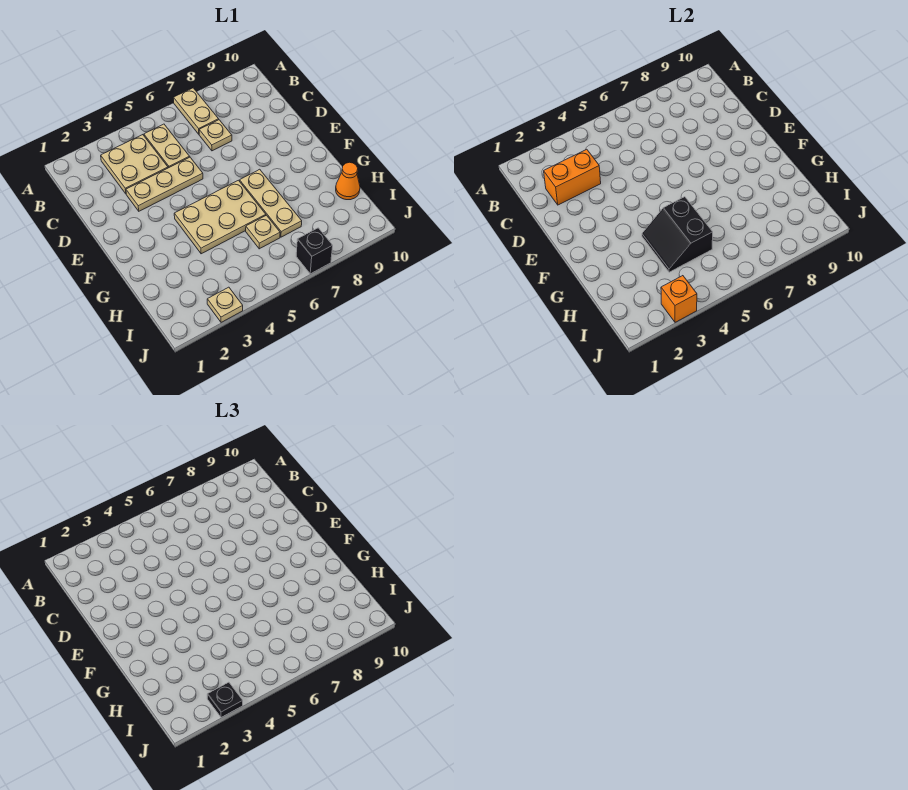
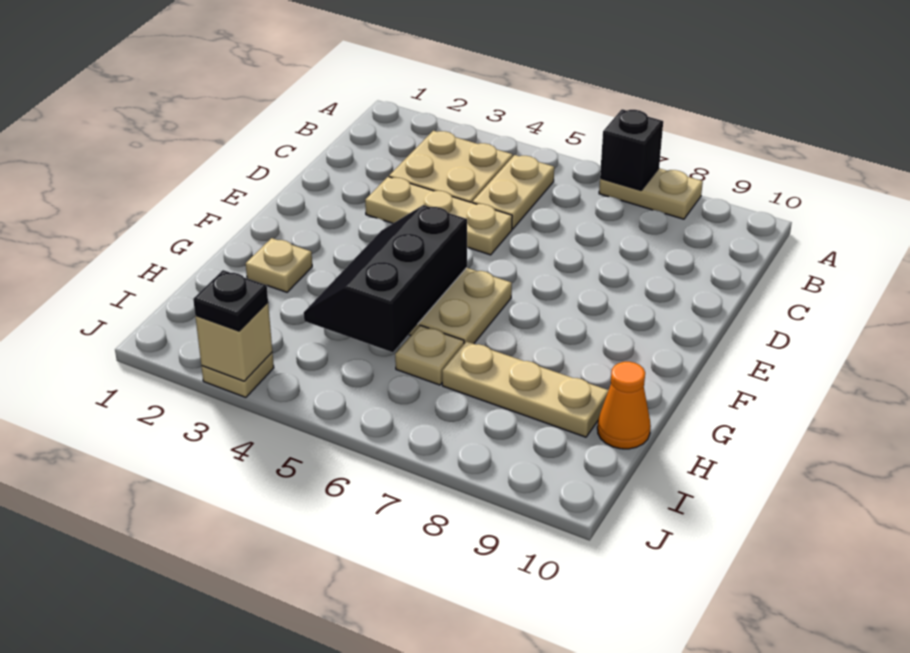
tan plate A7:B7 level 1 -> tan plate A7:A8 level 1
orange brick C2:C3 level 2 -> none
tan plate C7 level 1 -> tan plate G2 level 1
tan plate F7:H7 level 1 -> tan plate H7:H9 level 1
black slope G4:H5 level 2 top 5 -> black slope F4:H5 level 2 top 5
orange brick J3 level 2 -> tan brick J3 level 2
black brick J7 level 1 -> black brick A7 level 2

